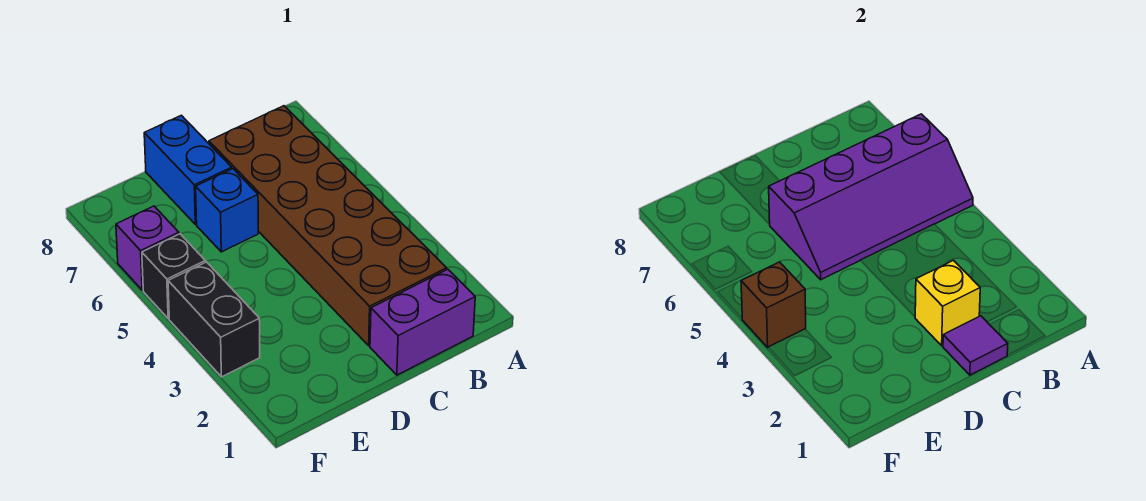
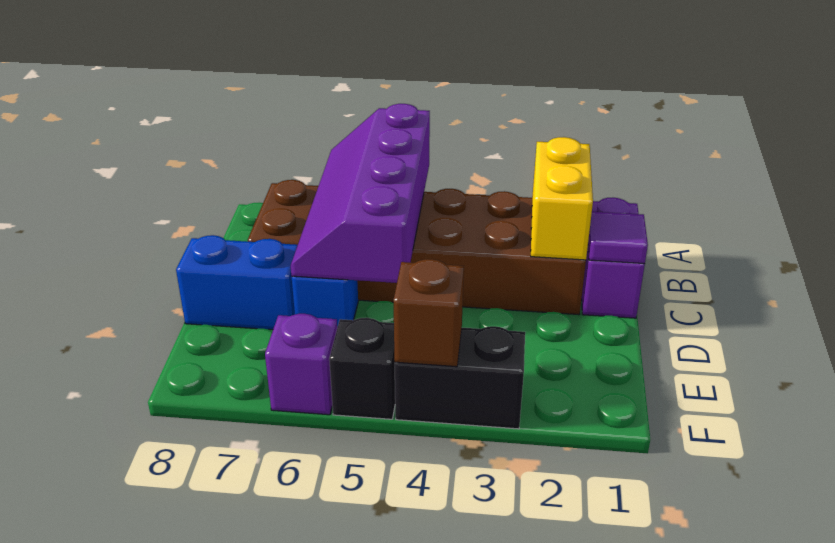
purple slope A5:D6 level 2 top 6 -> purple slope A5:D6 level 2 top 5
yellow brick C2 level 2 -> yellow brick B2:C2 level 2

